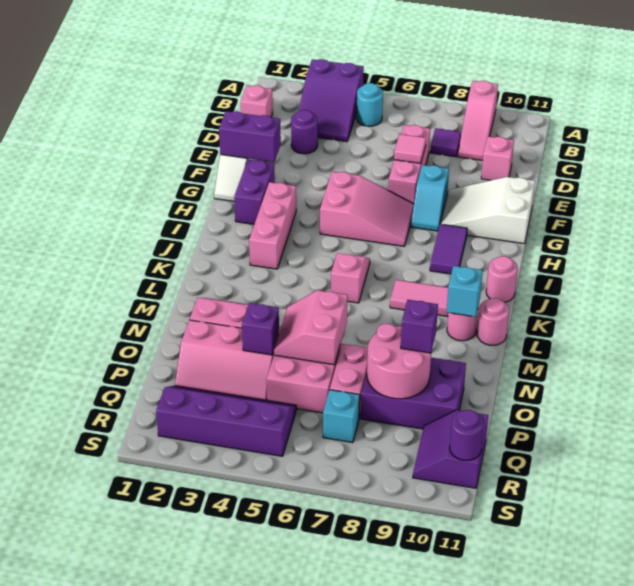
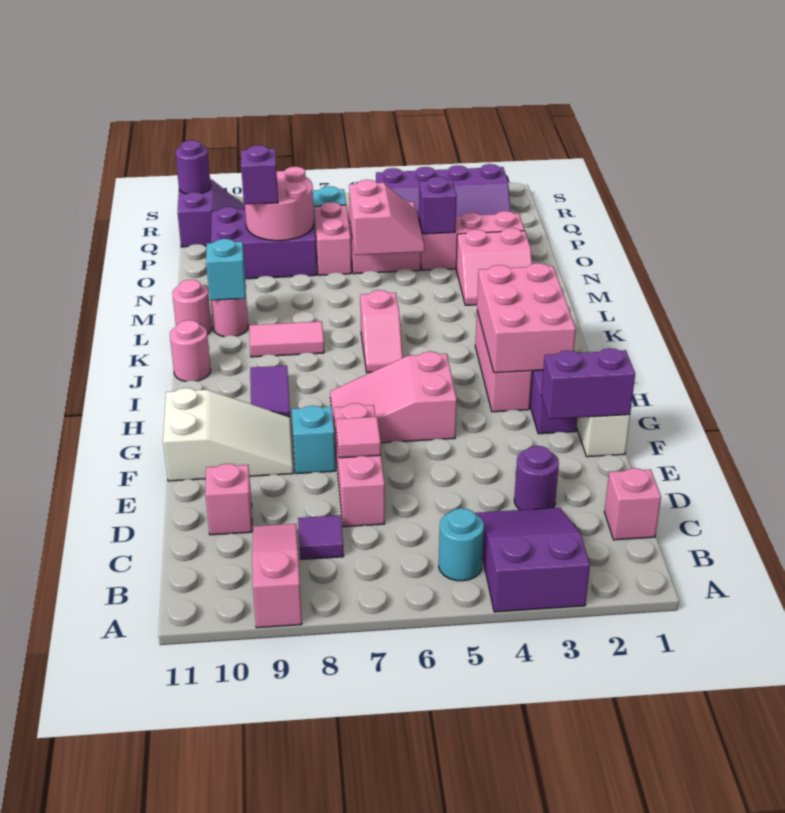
none -> pink brick H2:J3 level 2

